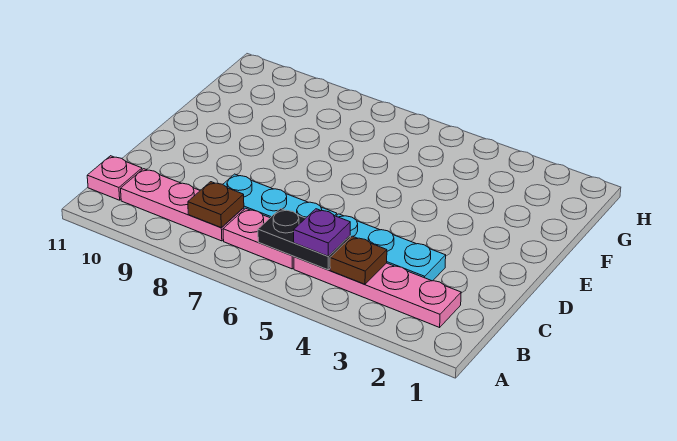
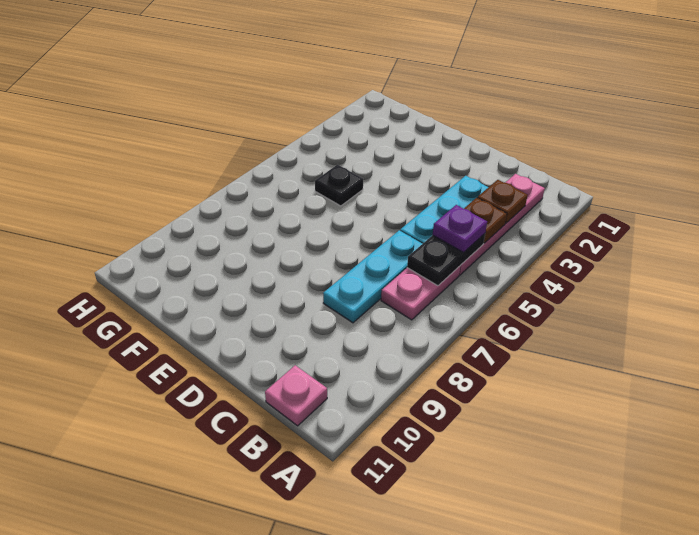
pink plate B8:B10 level 1 -> none
brown plate B8 level 2 -> brown plate B3 level 2
none -> black plate F5 level 1

